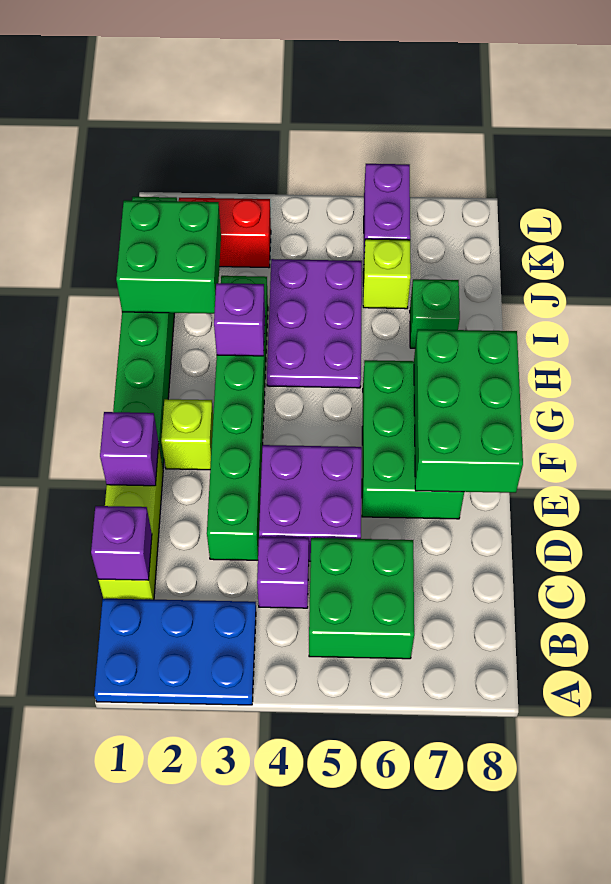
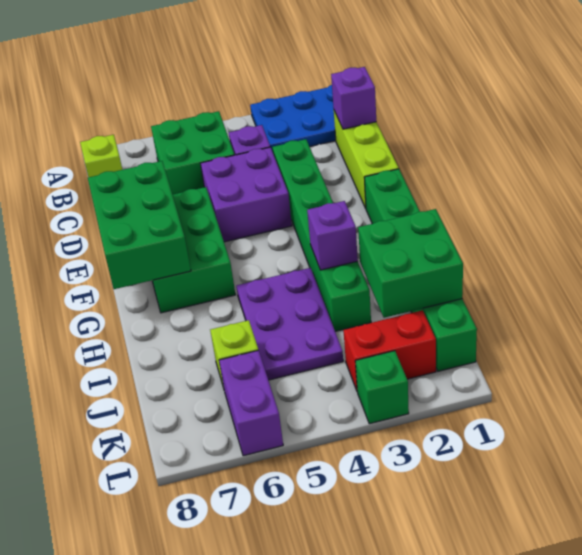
purple brick E1 level 2 -> none
lime brick F2 level 1 -> lime brick B8 level 1
green brick I7 level 1 -> green brick L3 level 1

